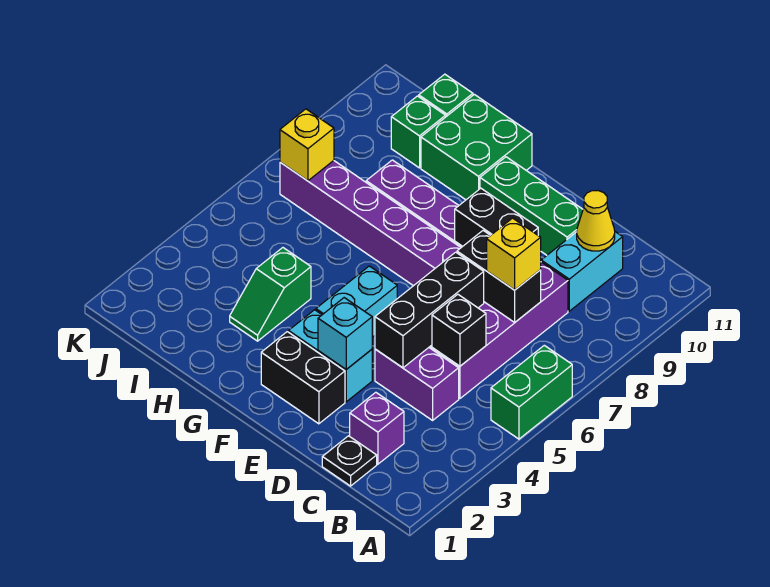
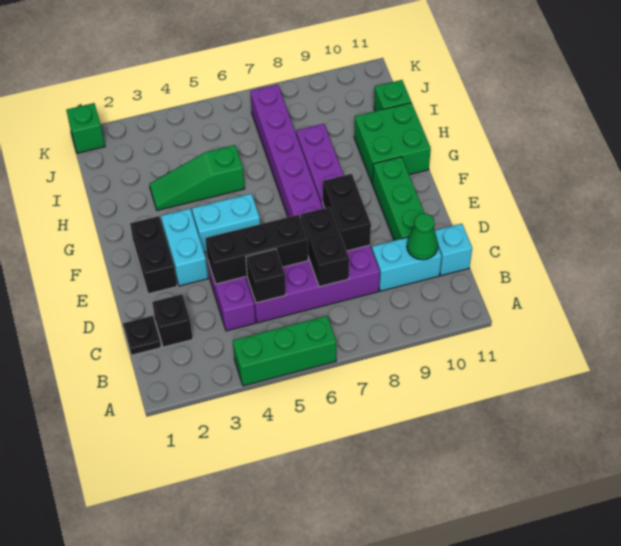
green brick A5:A6 level 1 -> green brick A4:A6 level 1
purple brick C2 level 1 -> black brick C2 level 1
yellow brick C7 level 3 -> none
yellow cone C10 level 2 -> green cone C10 level 2
cyan brick E3 level 2 -> cyan brick C11 level 1
green slope H3:H4 level 1 top 4 -> green slope H3:H5 level 1 top 5
green brick I10 level 1 -> green brick K1 level 1
yellow brick J7 level 2 -> none

